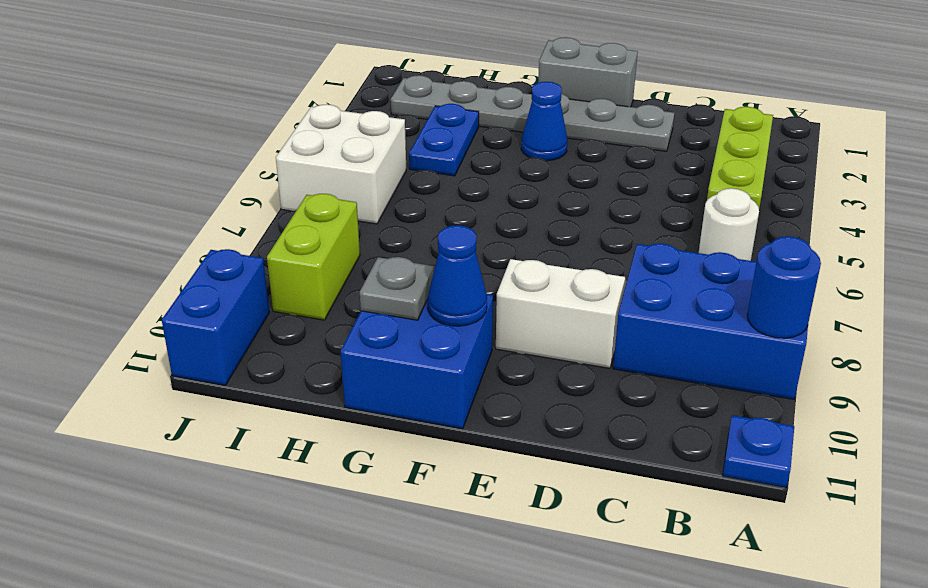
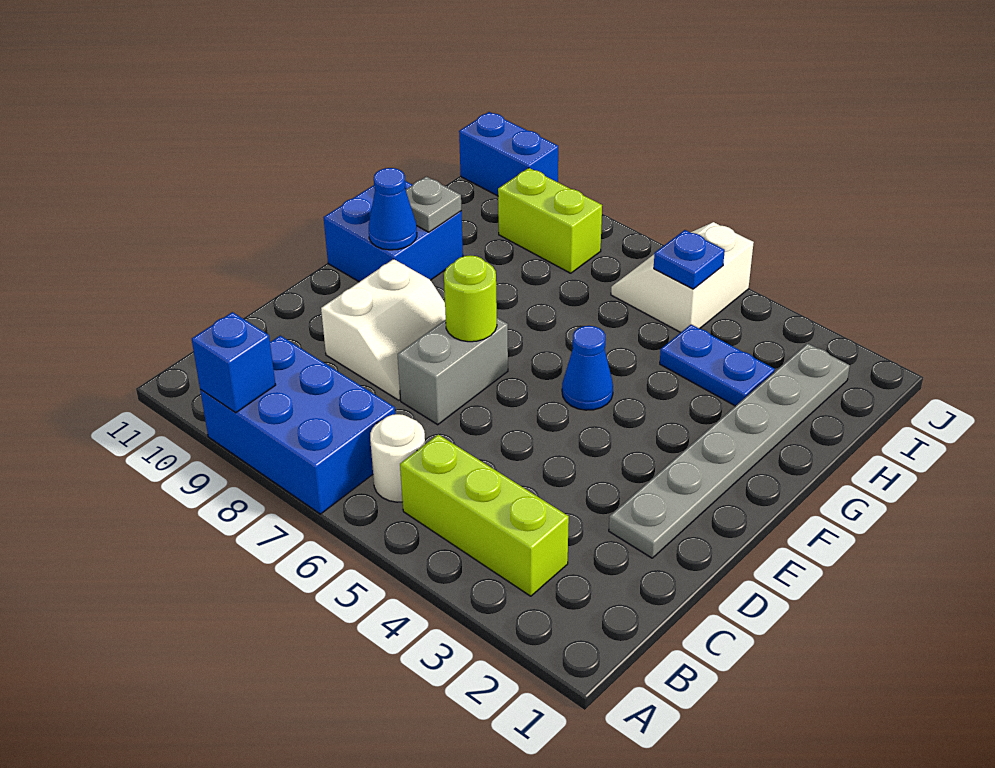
blue brick A8:C9 level 1 -> blue brick A7:B9 level 1
blue round brick A9 level 2 -> blue brick A9 level 2
blue plate A11 level 1 -> blue plate I5 level 2
grey brick E1:F1 level 1 -> grey brick D7:E7 level 1
none -> lime round brick E7 level 2
blue cone F3 level 1 -> blue cone F5 level 1
white brick I5:J6 level 1 -> white slope I5:J6 level 1 top 5

